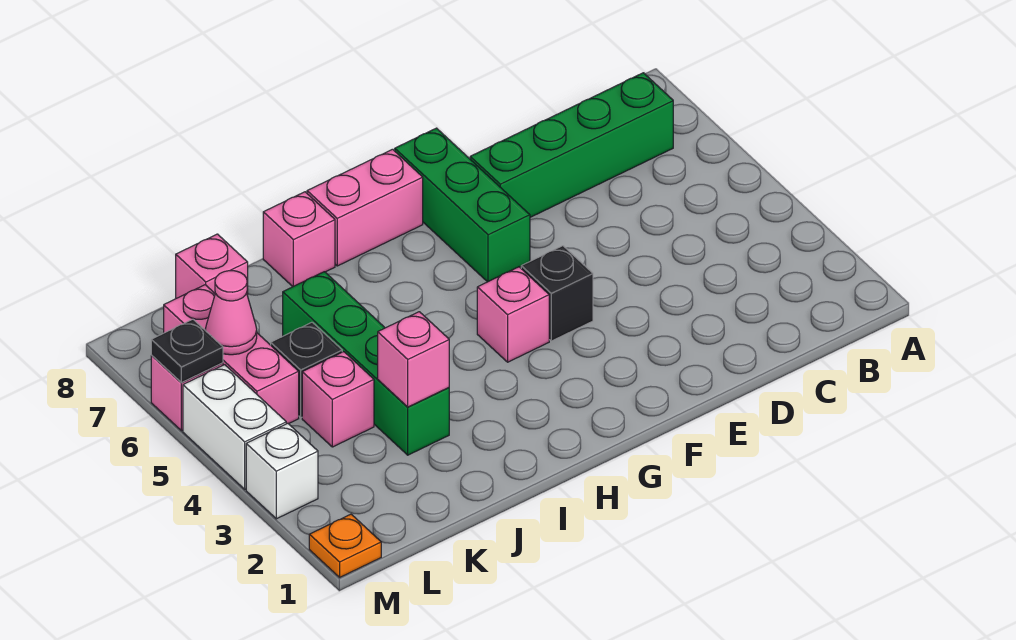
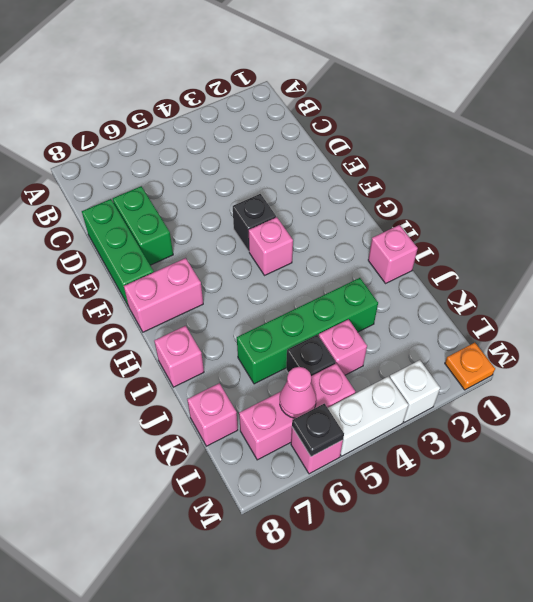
green brick B7:E7 level 1 -> green brick D7:E7 level 1
green brick F6:F8 level 1 -> green brick D8:F8 level 1
pink brick G8:H8 level 1 -> pink brick G7:G8 level 1
pink brick J3 level 2 -> pink brick I1 level 1

